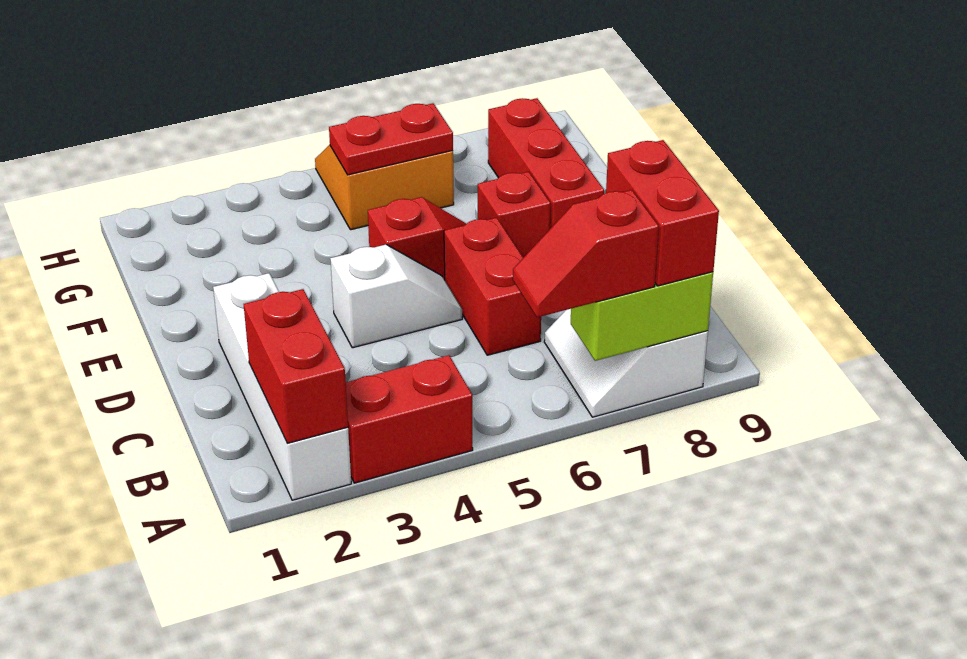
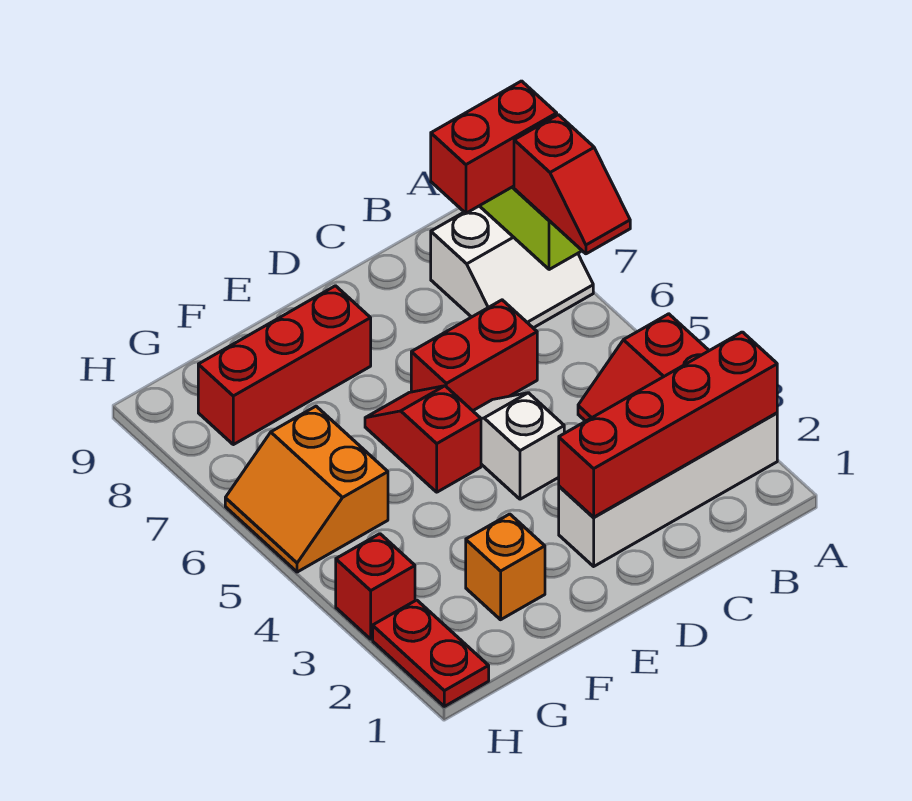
red brick A2:B2 level 2 -> red brick A2:D2 level 2
red brick E7 level 1 -> red brick H3 level 1
none -> orange brick F2 level 1
red plate G5:G6 level 2 -> red plate H1:H2 level 1

